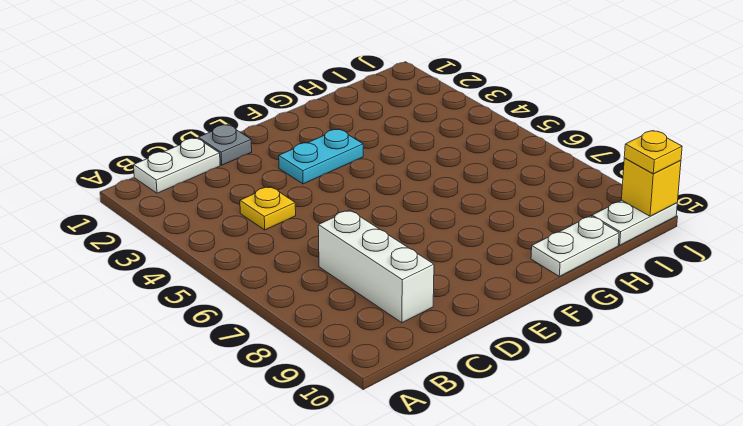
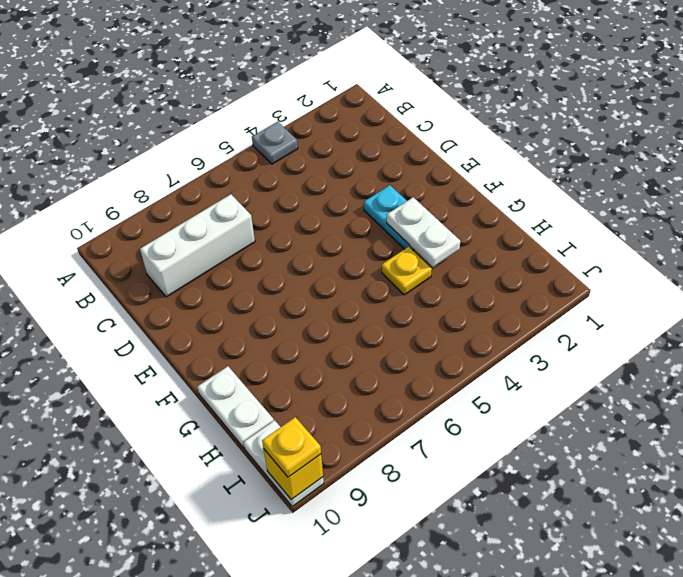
white plate B1:C1 level 1 -> white plate F3:G3 level 2
yellow plate C4 level 1 -> yellow plate G4 level 1
grey plate D1 level 1 -> grey plate A4 level 1

